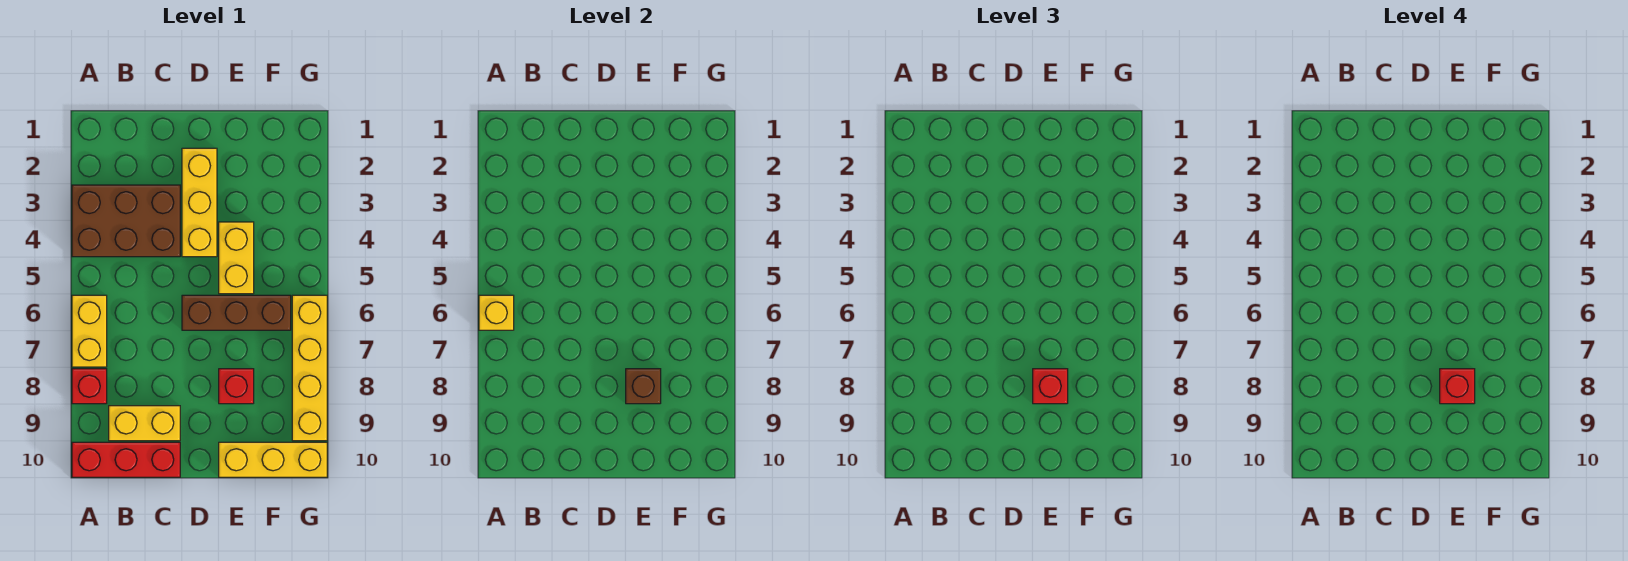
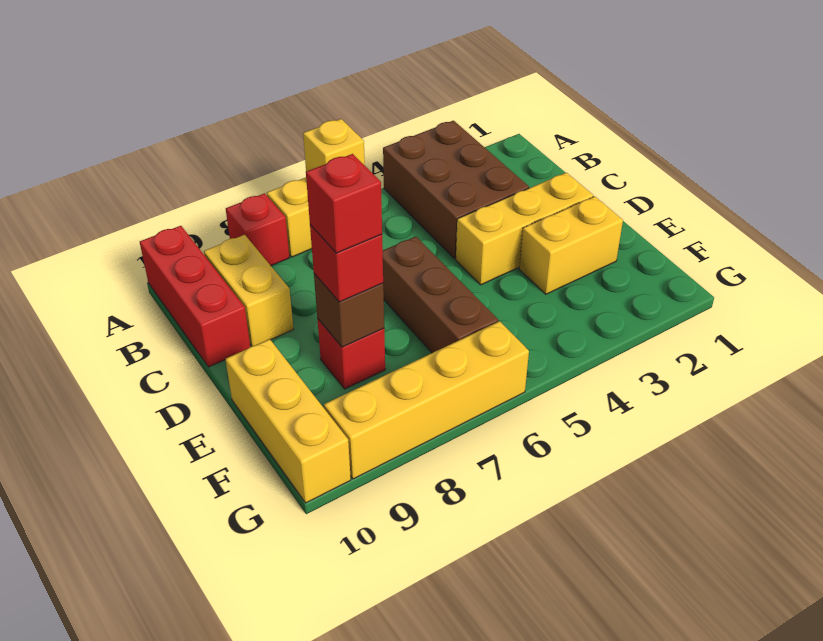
yellow brick E4:E5 level 1 -> yellow brick E2:E3 level 1

